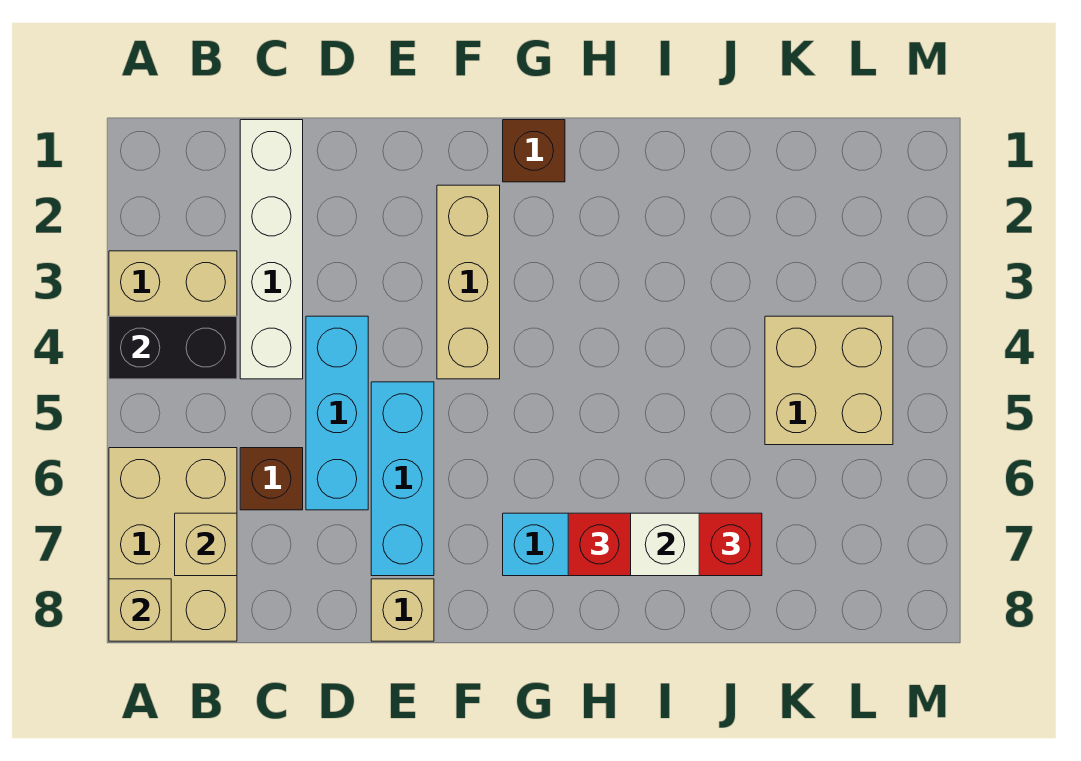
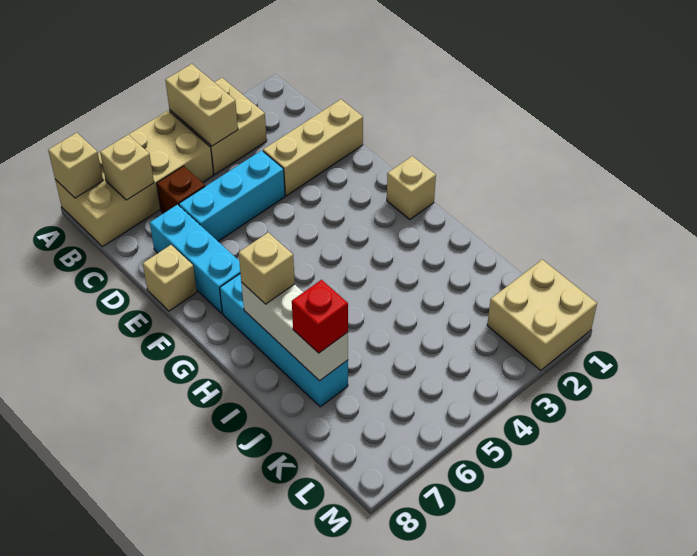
black brick A4:B4 level 2 -> tan brick A4:B4 level 2
tan brick A6:B8 level 1 -> tan brick A5:B8 level 1
white brick C1:C4 level 1 -> none
cyan brick E5:E7 level 1 -> cyan brick D7:F7 level 1
tan brick F2:F4 level 1 -> tan brick D1:D3 level 1
brown brick G1 level 1 -> tan brick G1 level 1
red brick H7 level 3 -> tan brick H7 level 3
tan brick K4:L5 level 1 -> tan brick L1:M2 level 1

